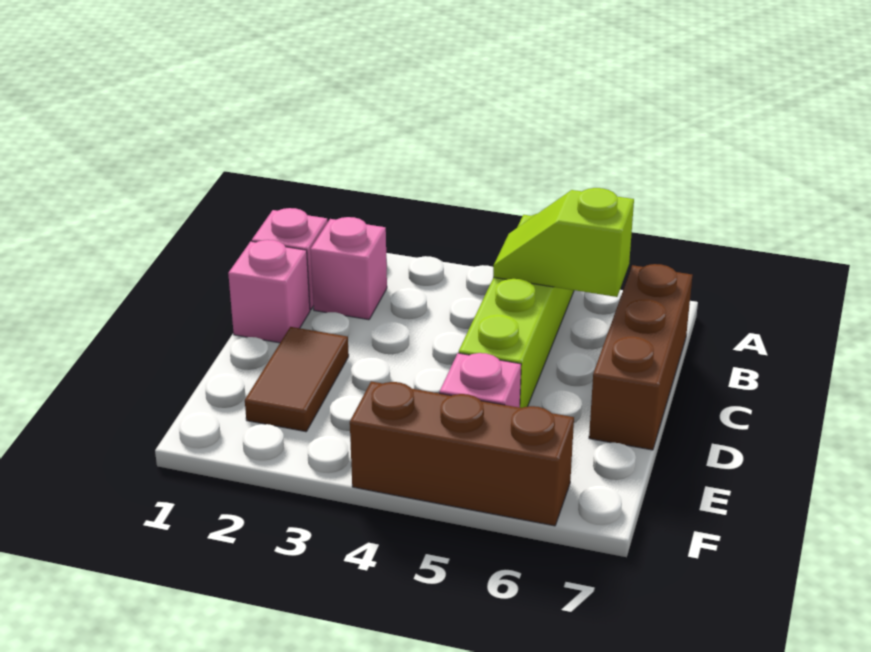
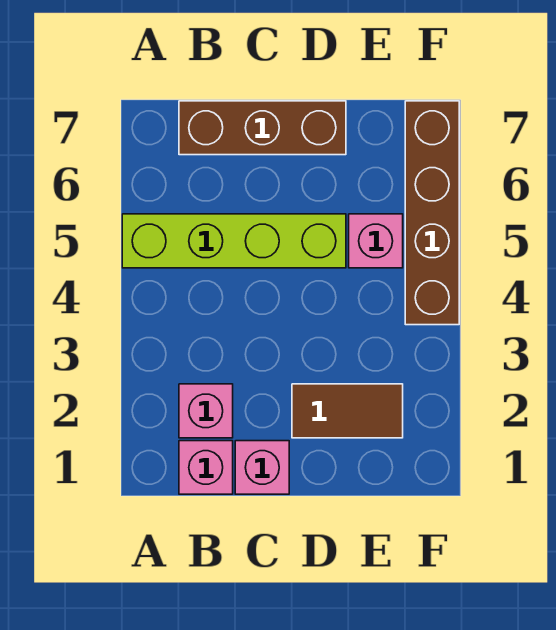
lime slope B5:B6 level 2 top 6 -> none
brown brick F4:F6 level 1 -> brown brick F4:F7 level 1

